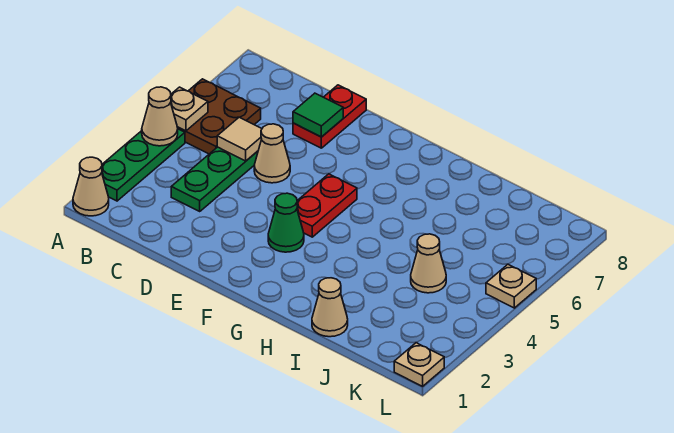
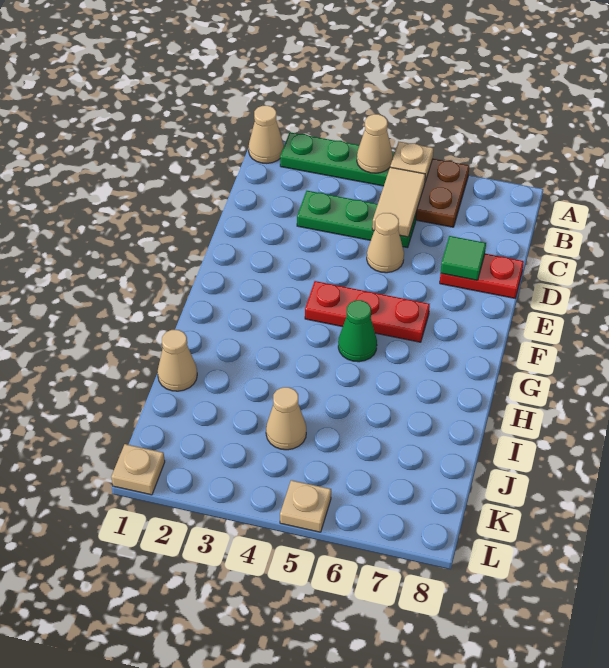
tan tile C5 level 2 -> tan tile B5:C5 level 2
green cone F3 level 1 -> green cone G5 level 1
red plate F4:F5 level 1 -> red plate F4:F6 level 1

